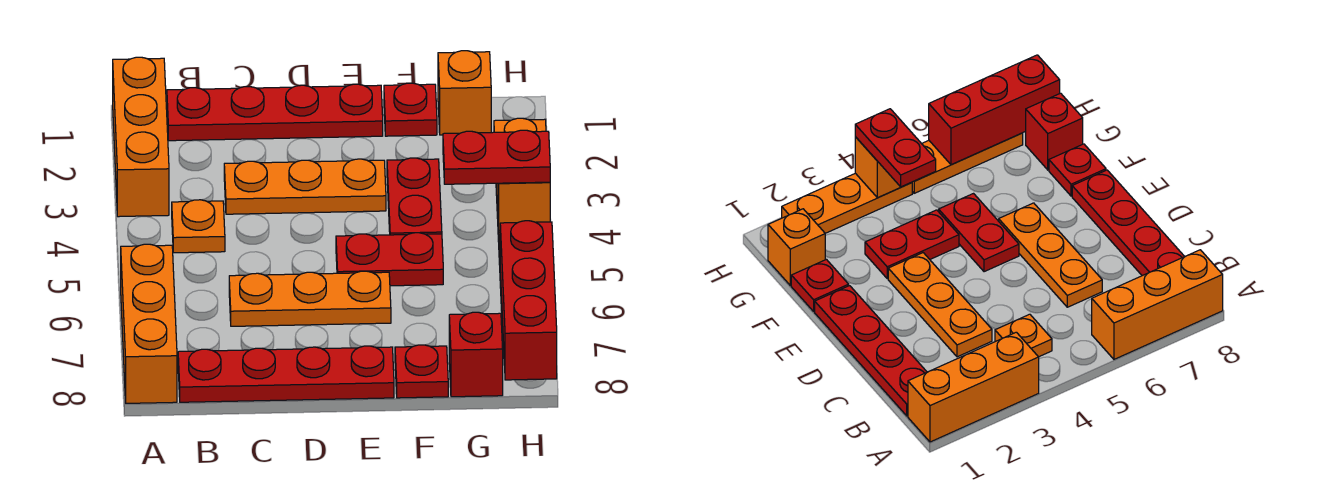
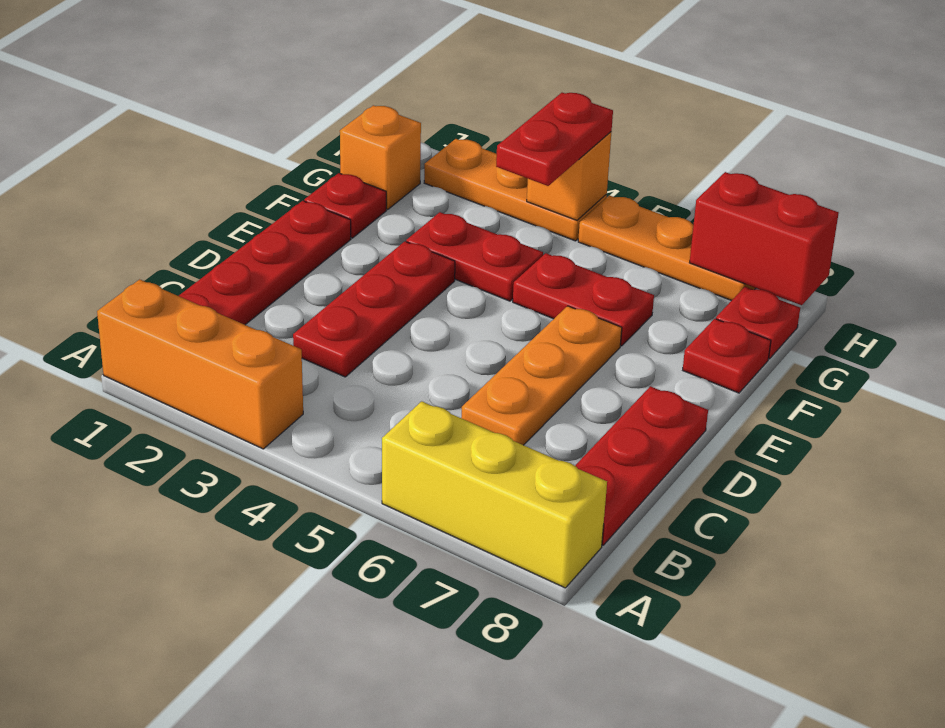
orange brick A6:A8 level 1 -> yellow brick A6:A8 level 1
orange plate B4 level 1 -> none
red plate B8:E8 level 1 -> red plate B8:D8 level 1
orange plate C3:E3 level 1 -> red plate C3:E3 level 1
red plate E5:F5 level 1 -> red plate F5:F6 level 1
red brick G8 level 1 -> red plate G8 level 1
red brick H6:H8 level 2 -> red brick H7:H8 level 2

